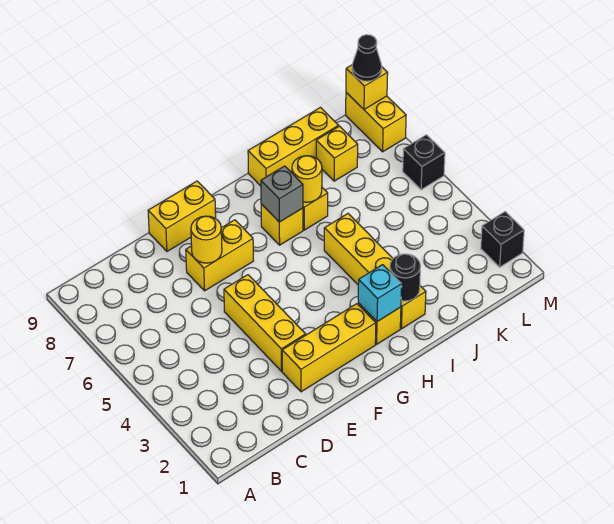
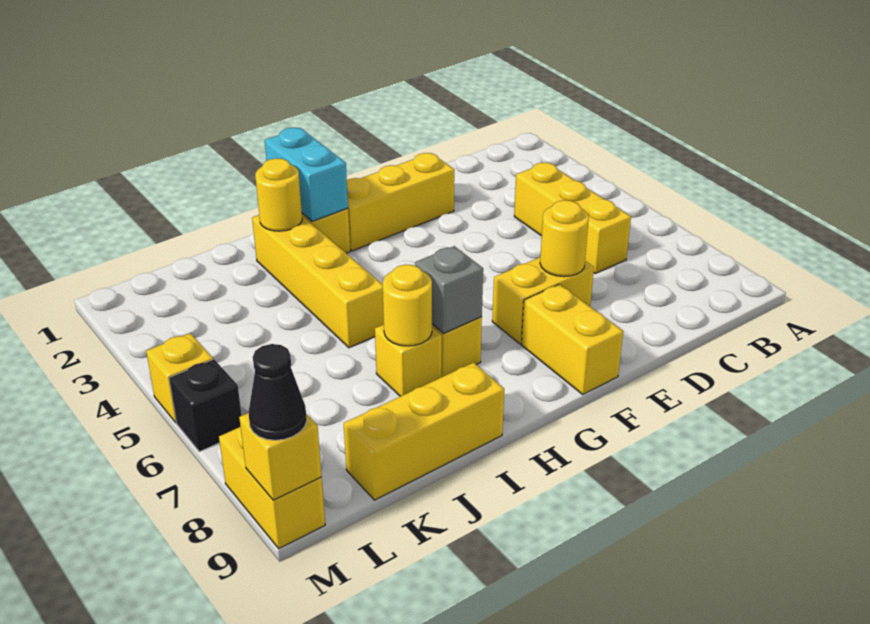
yellow brick E3:E5 level 1 -> yellow brick C4:C6 level 1
yellow brick E9:F9 level 1 -> yellow brick F8:F9 level 1
cyan brick H2 level 2 -> cyan brick H1:H2 level 2
black round brick I2 level 2 -> yellow round brick I2 level 2
yellow brick K8 level 1 -> yellow brick M5 level 1
black brick M2 level 1 -> none

